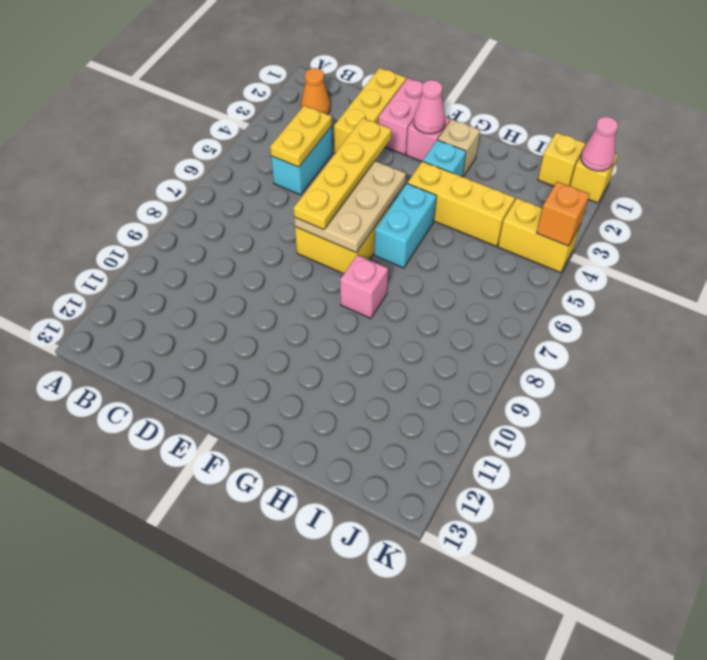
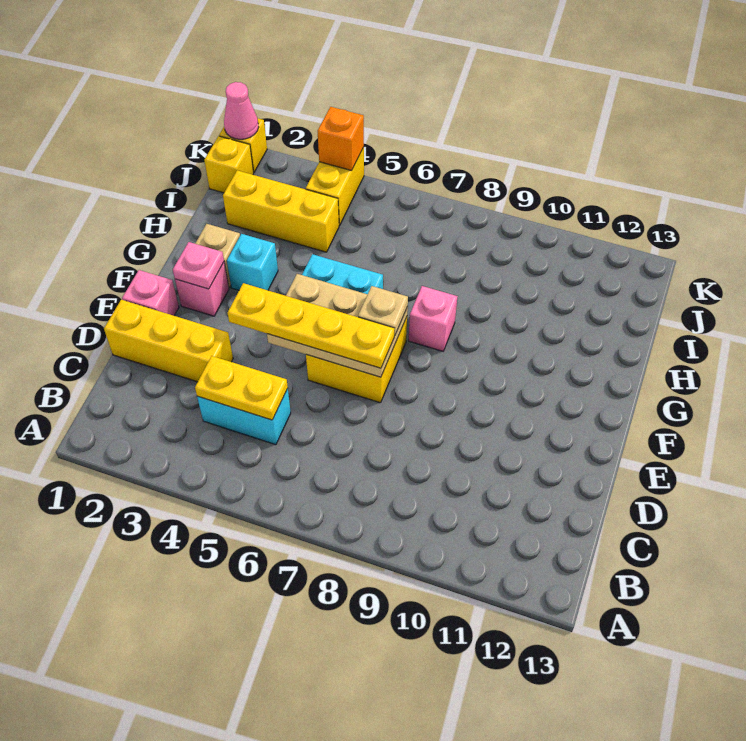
orange cone B2 level 1 -> none
pink brick E1:E2 level 1 -> pink brick E1 level 1
pink cone F2 level 2 -> pink plate F2 level 2
none -> tan plate F7 level 3
yellow brick G4:I4 level 1 -> yellow brick I2:I4 level 1

